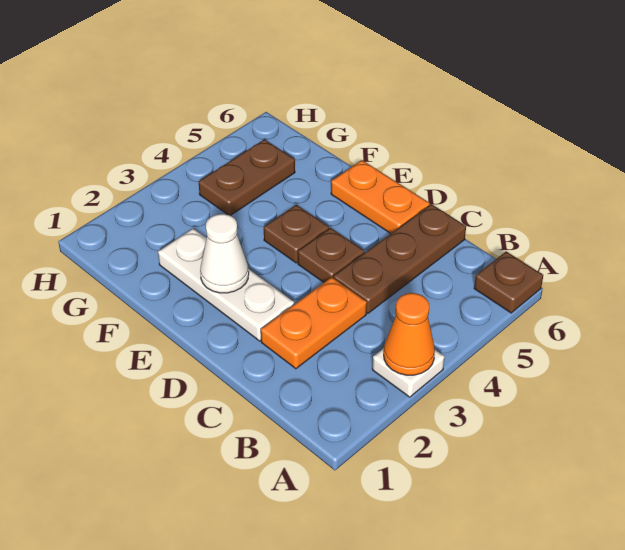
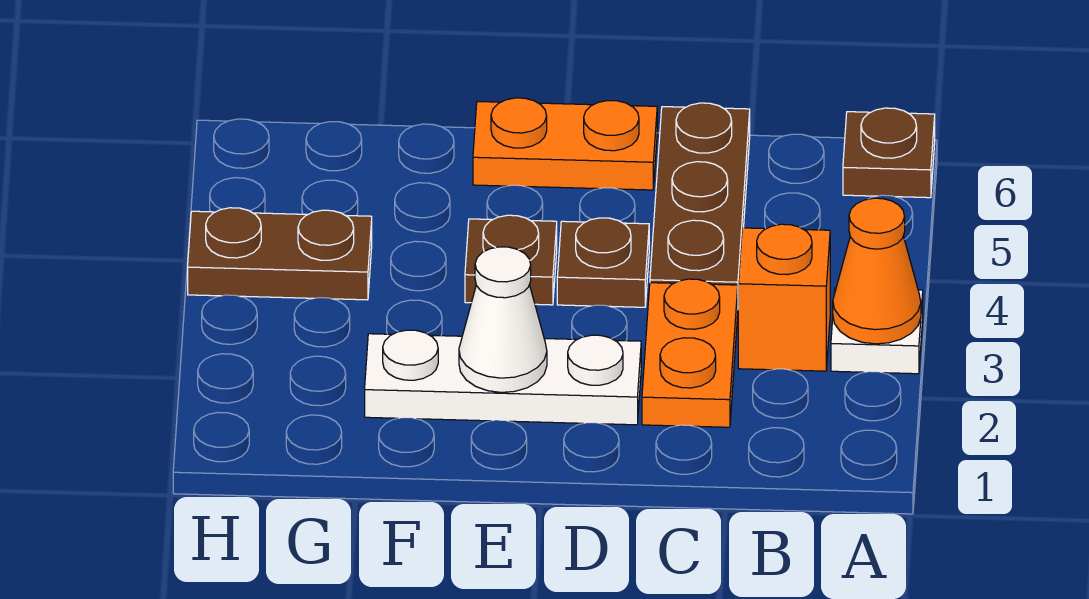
none -> orange brick B3 level 1
brown plate G4:G5 level 1 -> brown plate G4:H4 level 1

